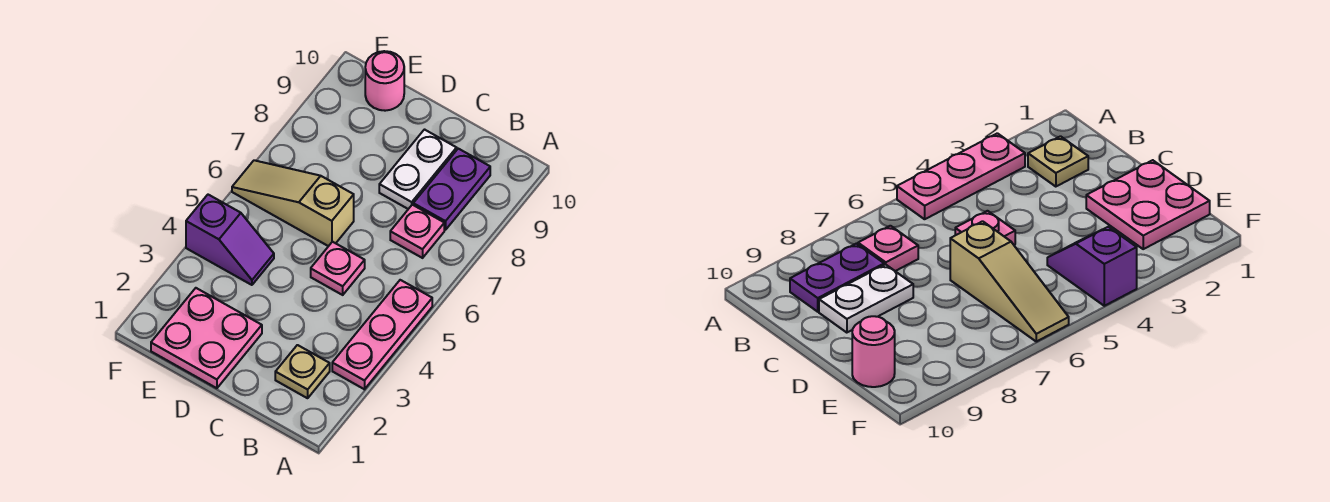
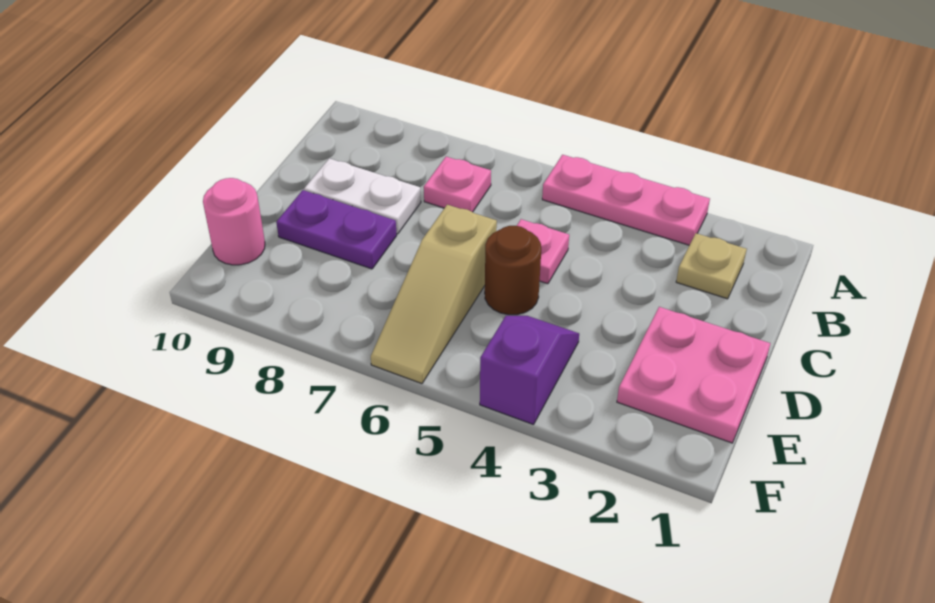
purple plate B8:B9 level 1 -> purple plate D8:D9 level 1
none -> brown round brick D5 level 1

